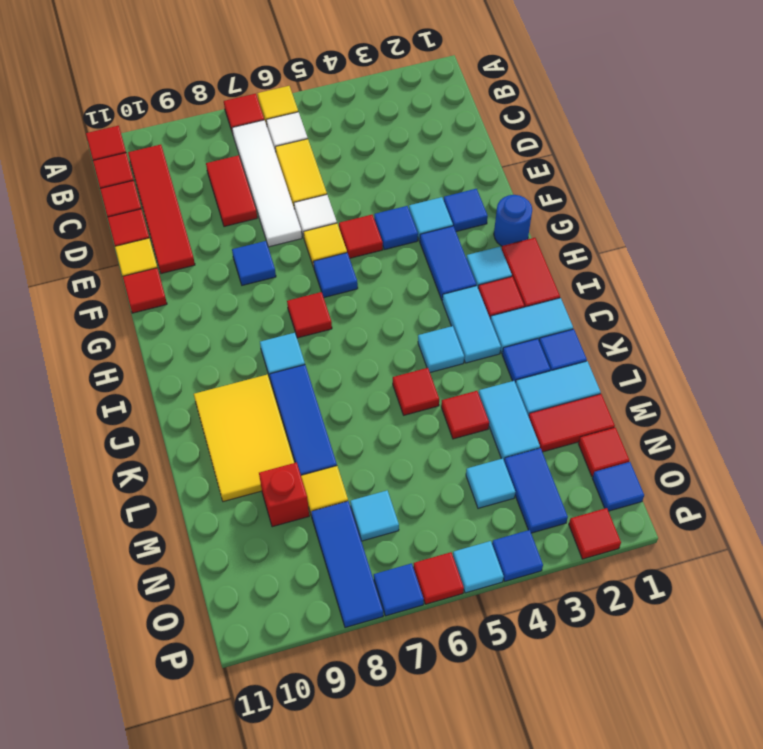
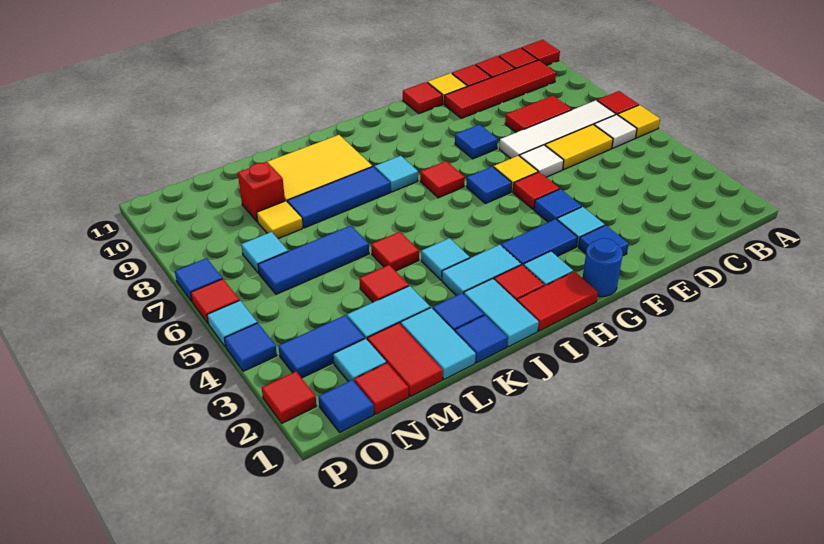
cyan tile N4 level 1 -> cyan tile N2 level 1
blue tile N8:P8 level 1 -> blue tile L6:N6 level 1

